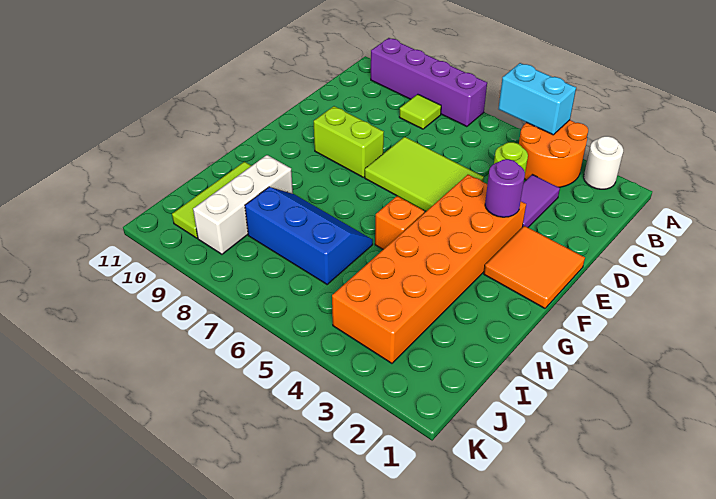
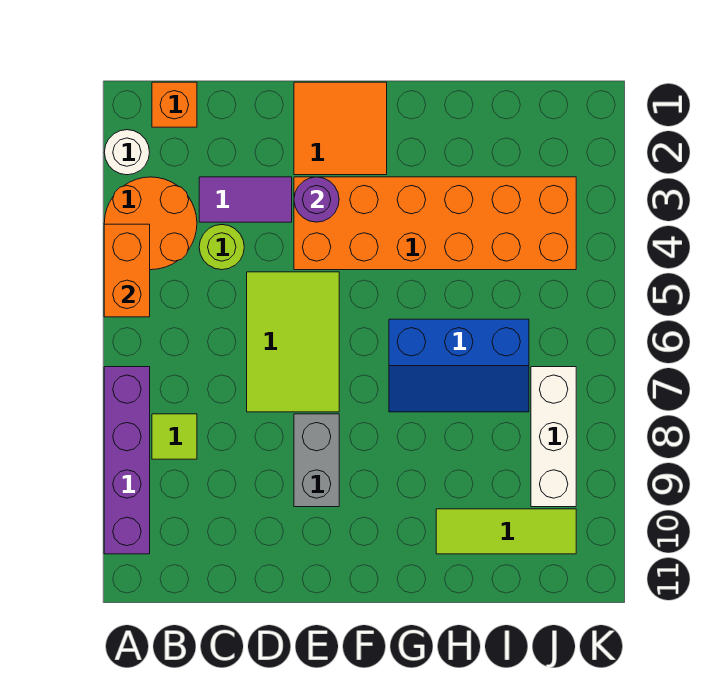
cyan brick A4:A5 level 2 -> orange brick A4:A5 level 2
lime brick E8:E9 level 1 -> grey brick E8:E9 level 1
orange brick G5 level 1 -> orange brick B1 level 1
blue slope H6:I8 level 1 top I -> blue slope G6:I7 level 1 top 6
white brick H9:J9 level 1 -> white brick J7:J9 level 1

